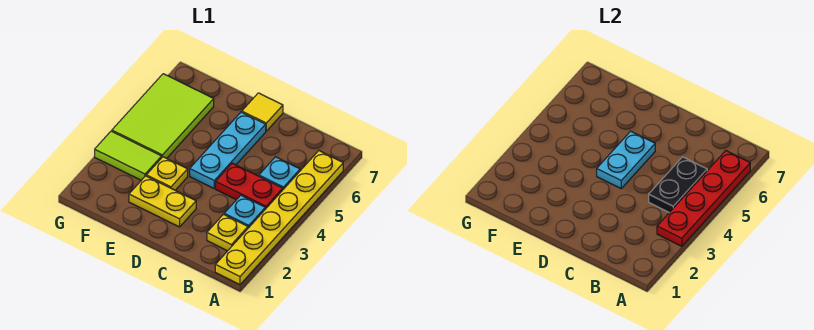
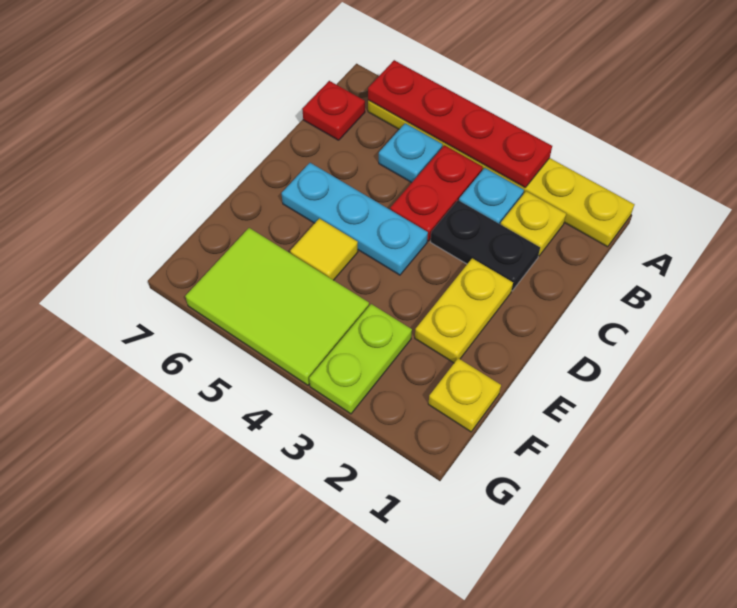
black plate B4:B5 level 2 -> black plate C2:C3 level 1
none -> red plate B7 level 1
cyan plate D4:D5 level 2 -> none
yellow tile D7 level 1 -> yellow tile E5 level 1
yellow plate E3 level 1 -> yellow plate F1 level 1
lime tile F3:G3 level 1 -> lime plate F3:G3 level 1

